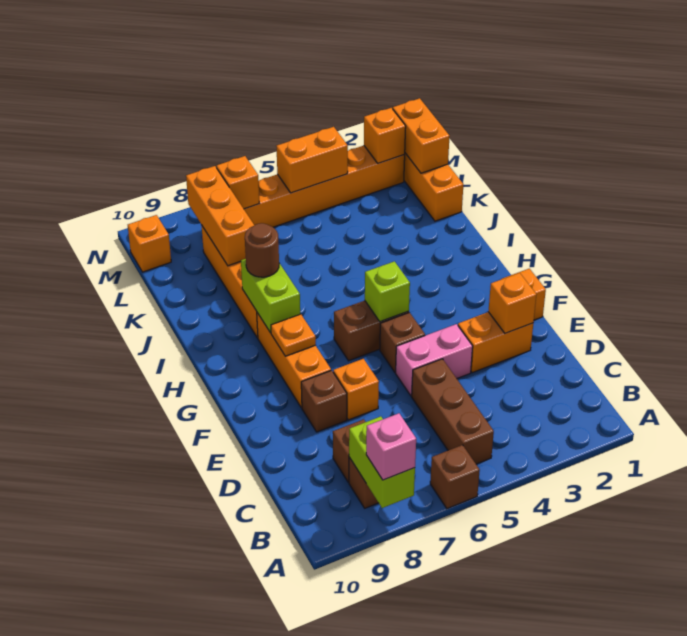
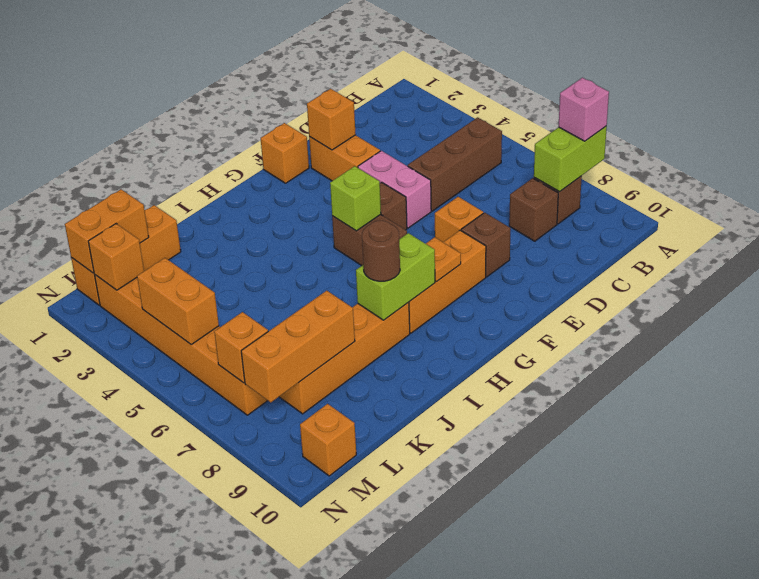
brown brick A6 level 1 -> none

